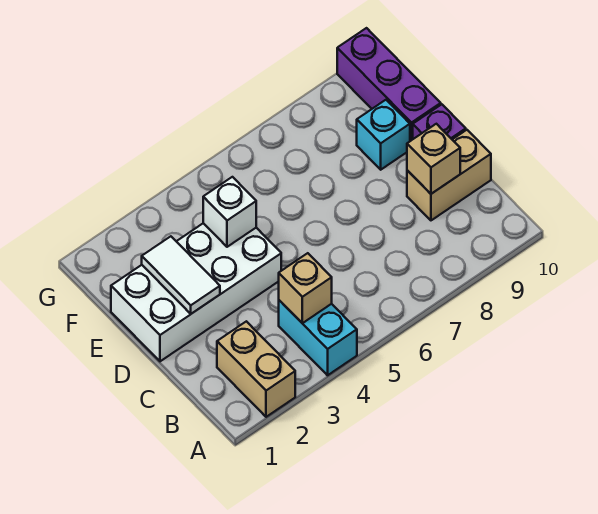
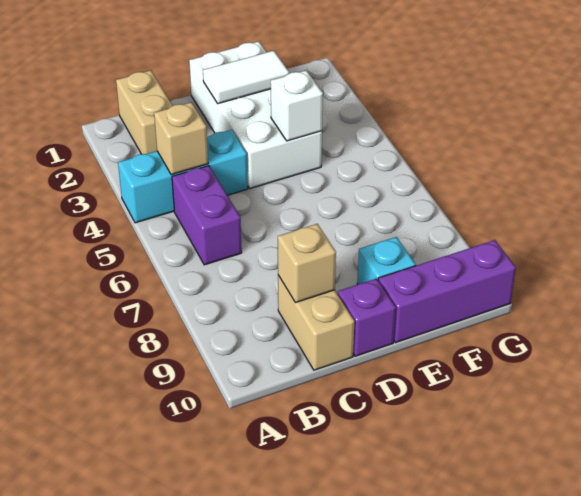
tan brick A2:B2 level 1 -> tan brick B1:B2 level 1
cyan brick A4:B4 level 1 -> cyan brick A4:C4 level 1
none -> purple brick B5:B6 level 1

